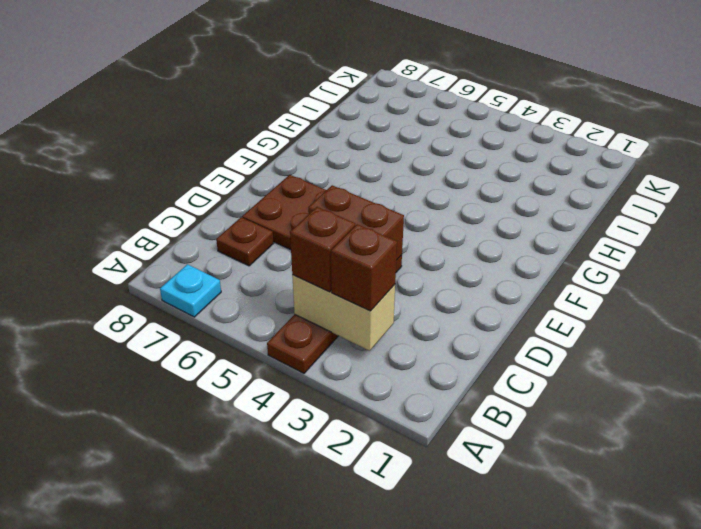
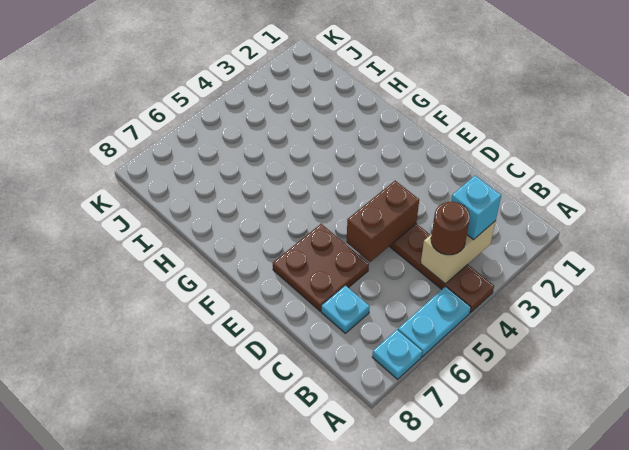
none -> cyan plate A5:A6 level 1
brown brick B3 level 3 -> cyan brick B3 level 3
brown brick B4 level 3 -> brown round brick B4 level 3
brown plate C7 level 1 -> cyan plate C7 level 1

